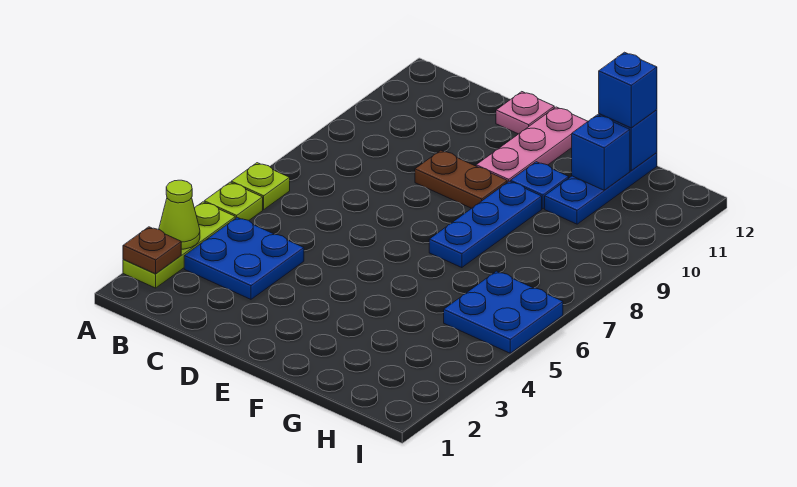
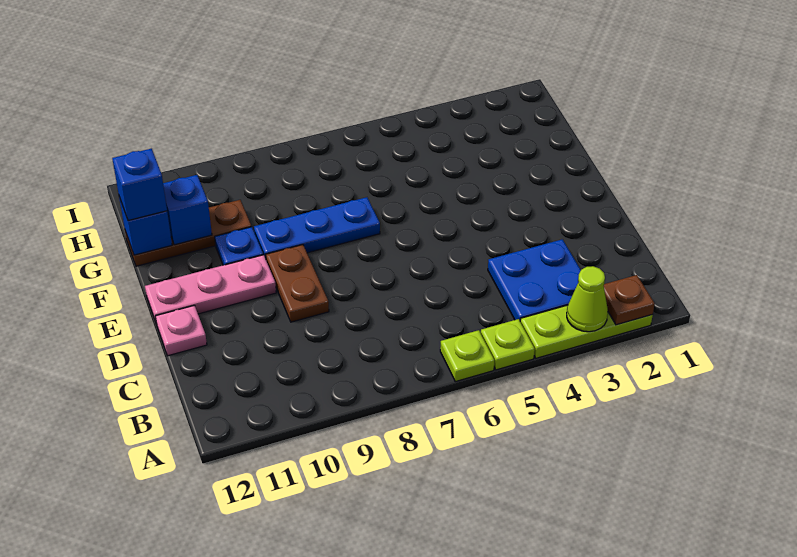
blue plate G10:G12 level 1 -> brown plate G10:G12 level 1
blue plate H5:I6 level 1 -> none

